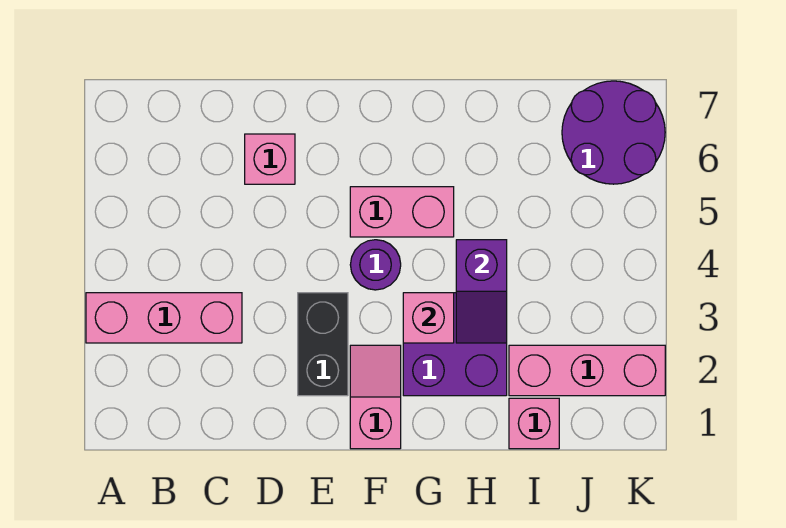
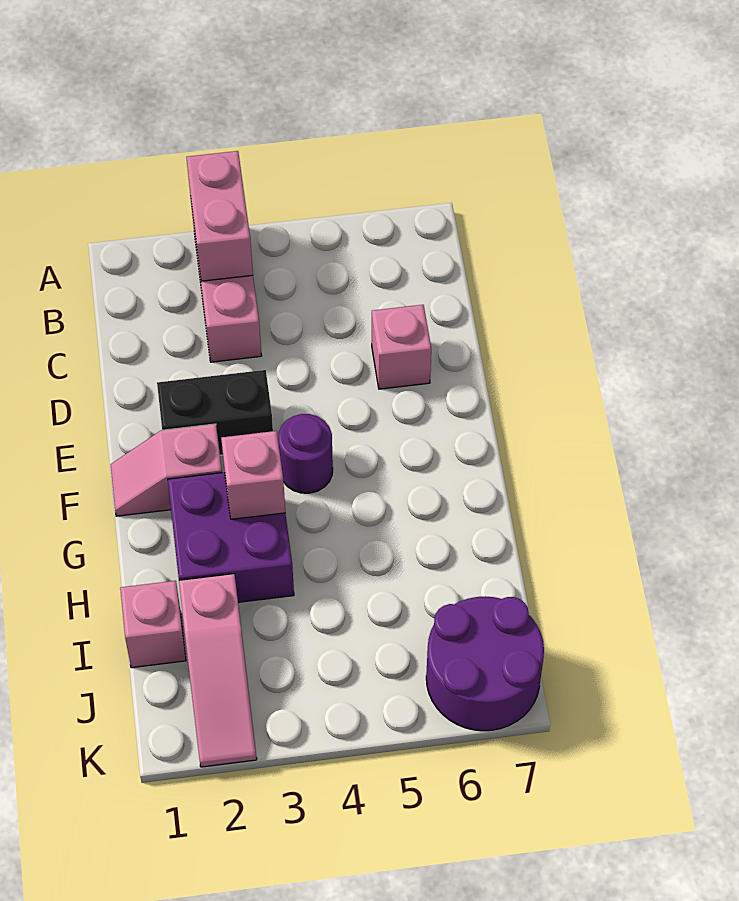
pink slope F1:F2 level 1 top 1 -> pink slope F1:F2 level 1 top 2
pink brick F5:G5 level 1 -> pink brick A3:B3 level 2
purple slope H3:H4 level 2 top 4 -> none
pink brick I2:K2 level 1 -> pink slope I2:K2 level 1 top I

